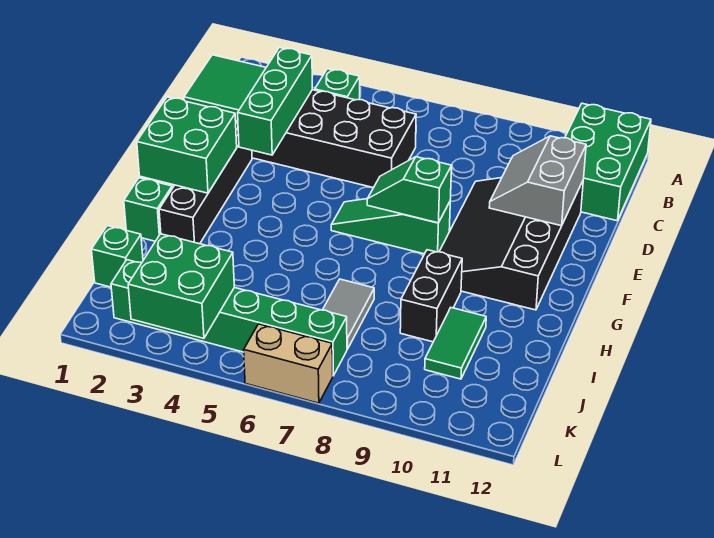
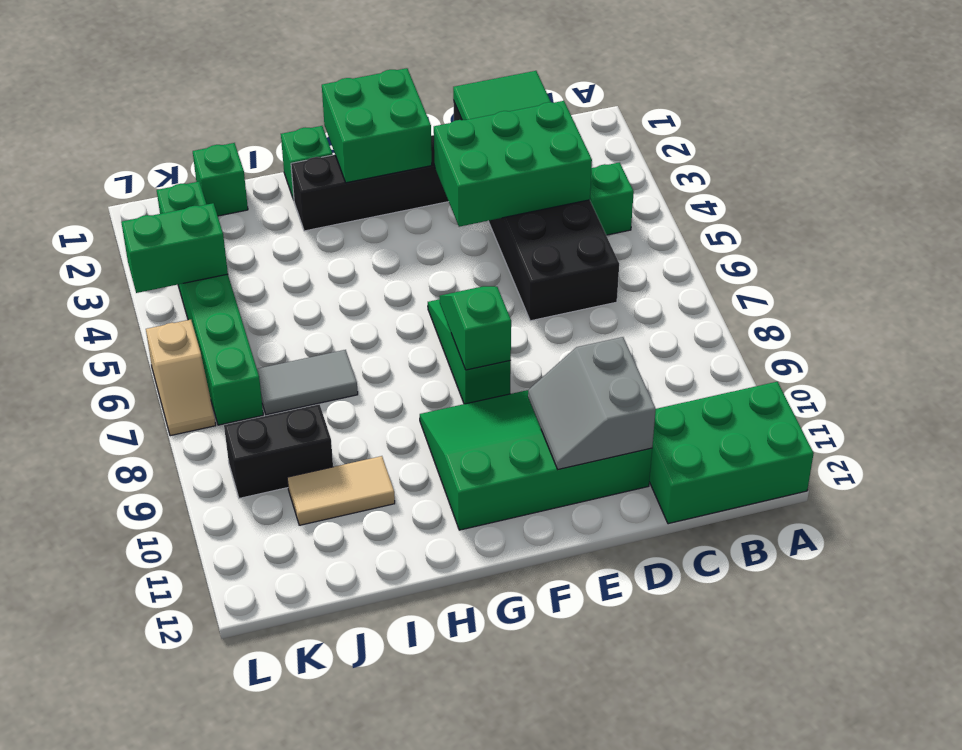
green brick C3:E3 level 2 -> green brick C3:E4 level 2
black slope D9:G11 level 1 top 11 -> green slope D9:G11 level 1 top 11
grey slope D10:E11 level 2 top 11 -> grey slope D10:E11 level 2 top D
black brick H9:I9 level 1 -> black brick J9:K9 level 1
green tile I10:J10 level 1 -> tan tile I10:J10 level 1
green brick K3:L4 level 2 -> green brick K4:L4 level 2
tan brick L6:L7 level 1 -> tan slope L6:L7 level 1 top 6

